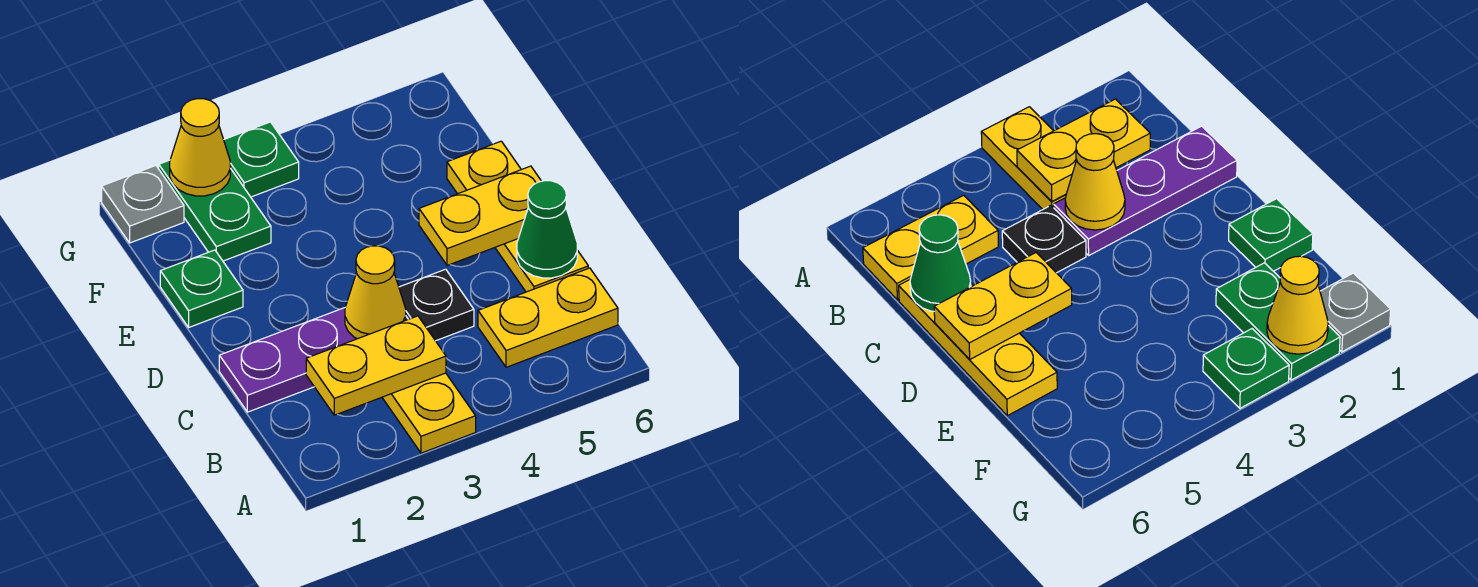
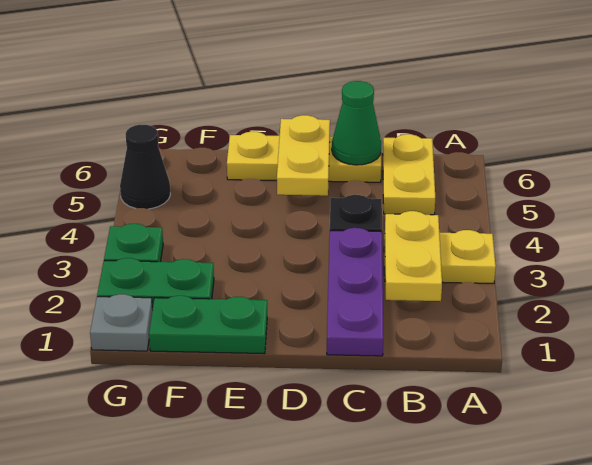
yellow cone C3 level 2 -> none
green plate E1 level 1 -> green plate E1:F1 level 1
yellow cone G2 level 2 -> none
none -> black cone G5 level 1

